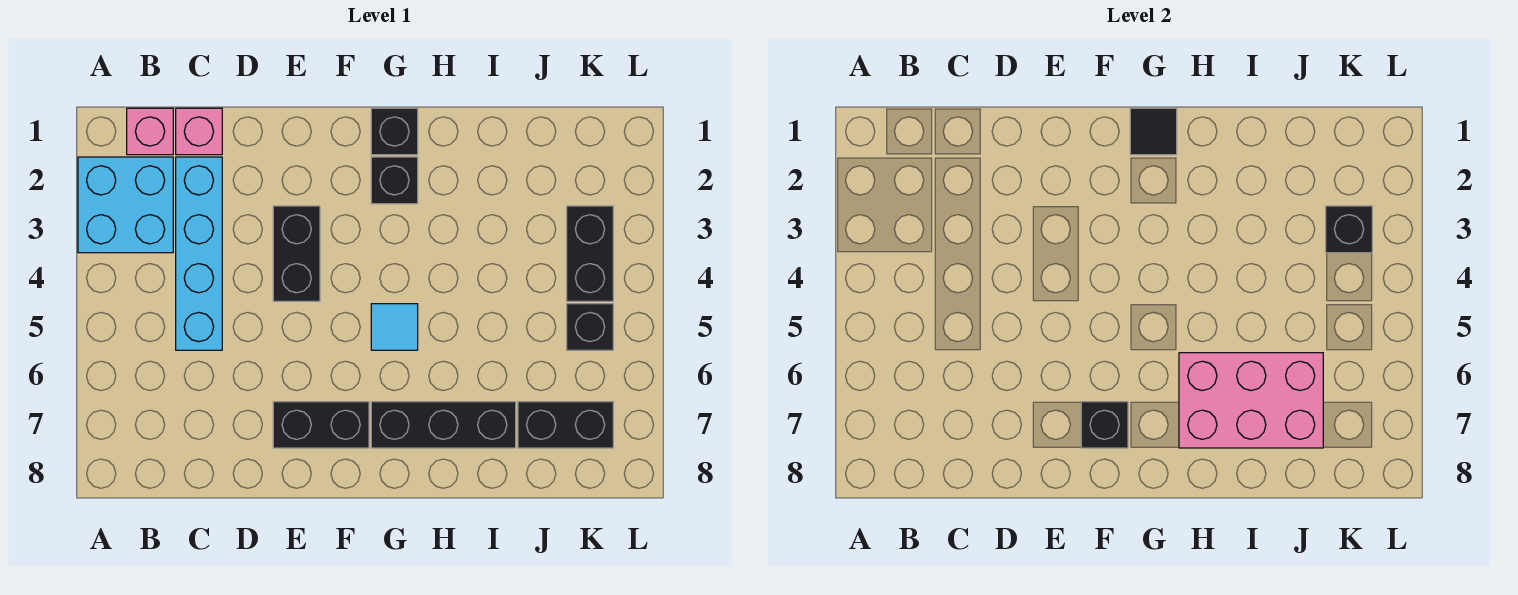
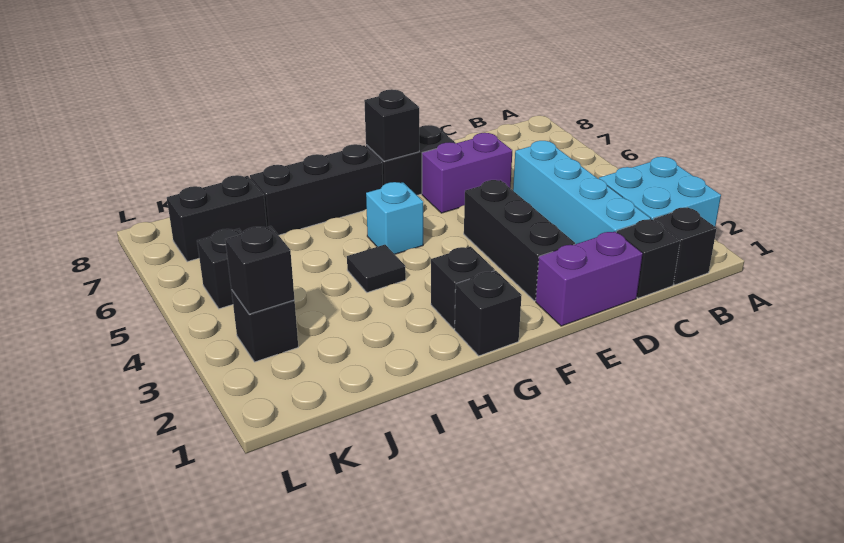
pink brick B1 level 1 -> black brick B1 level 1
pink brick C1 level 1 -> black brick C1 level 1
none -> purple brick D1:E1 level 1
none -> purple brick D6:E6 level 1
black brick E3:E4 level 1 -> black brick E2:E4 level 1
black tile G1 level 2 -> black tile H4 level 1
cyan tile G5 level 1 -> cyan brick G5 level 1
pink brick H6:J7 level 2 -> none
black brick K3:K4 level 1 -> black brick K3 level 1

